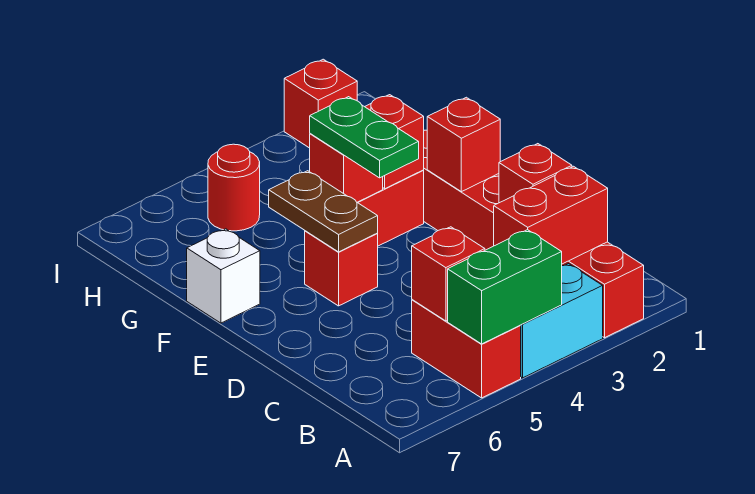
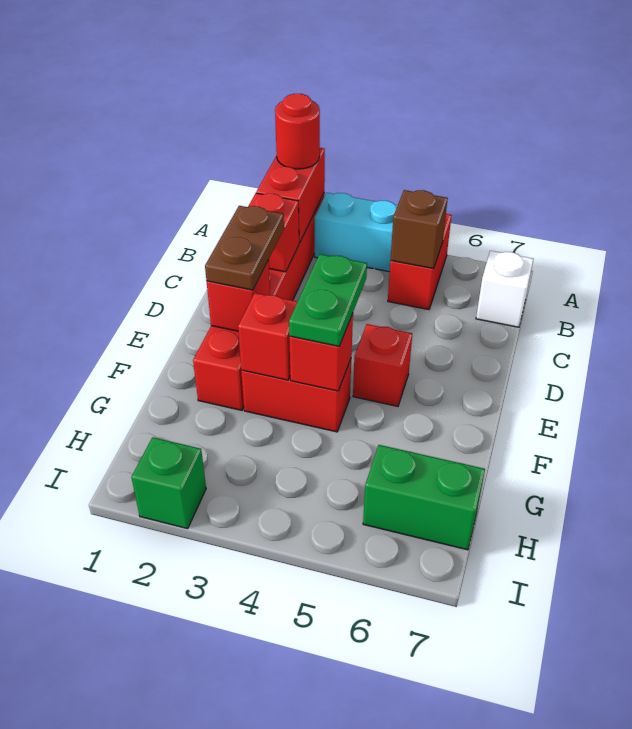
green brick A4:A5 level 2 -> green brick H6:H7 level 1
red brick B2:B3 level 2 -> red brick A2:B2 level 2
red brick B5 level 2 -> brown brick B5 level 2
brown plate E5:F5 level 2 -> brown plate D2:E2 level 3
white brick F7 level 1 -> white brick B7 level 1
red round brick H5 level 1 -> red round brick A2 level 3
red brick I2 level 1 -> green brick I2 level 1

